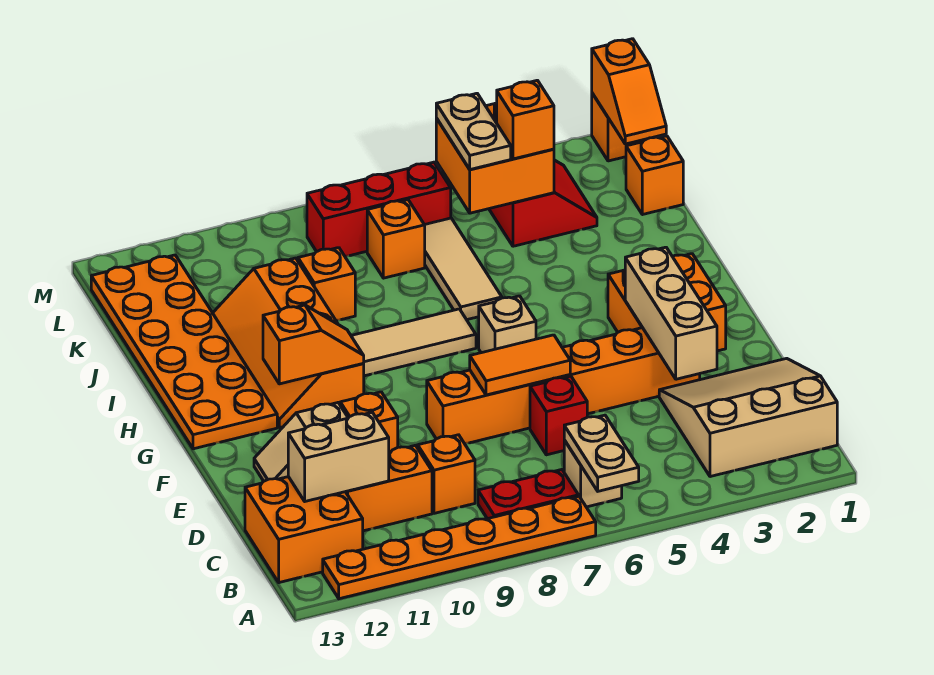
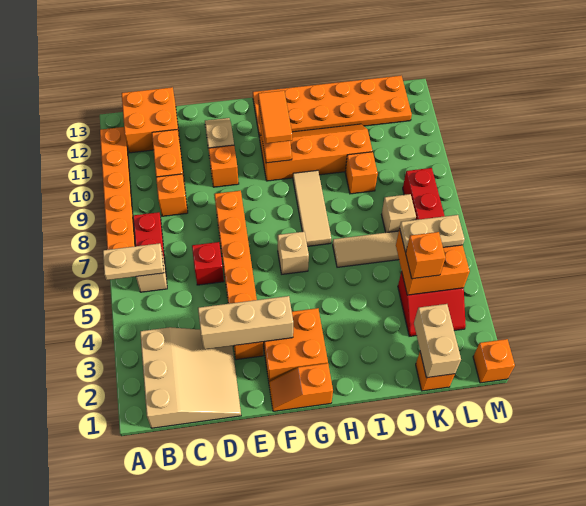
tan brick C11:C12 level 2 -> tan brick K1:K2 level 2
orange tile E6:E7 level 2 -> orange tile G10:G11 level 3
orange brick K7 level 1 -> tan brick K7 level 1
orange slope L1:M1 level 2 top M -> orange slope F1:G1 level 1 top G

